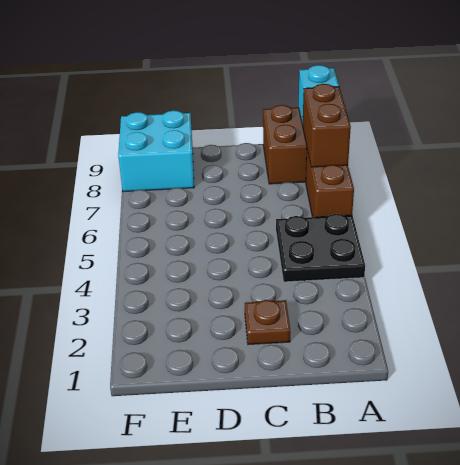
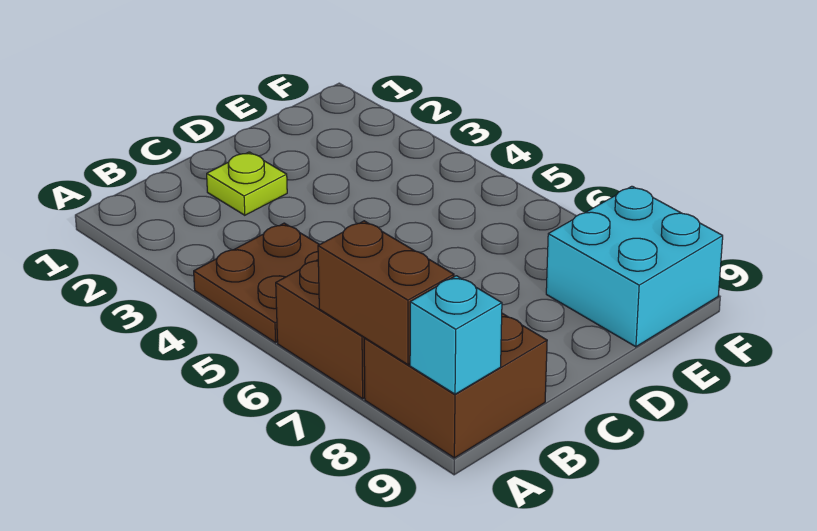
black plate A4:B5 level 1 -> brown plate A4:B5 level 1
brown plate C2 level 1 -> lime plate C2 level 1

